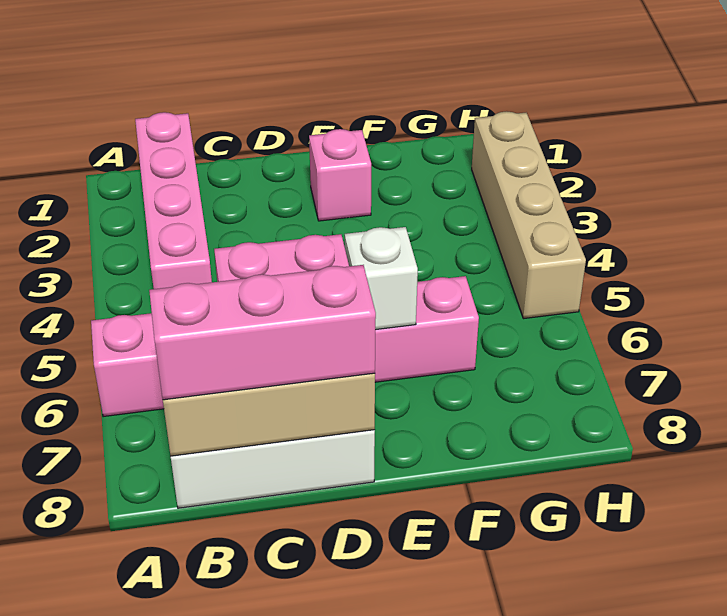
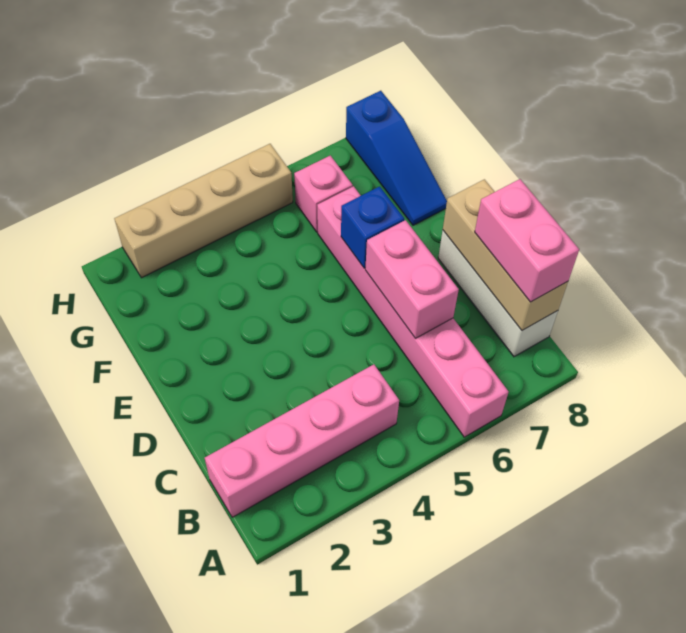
pink brick B8:D8 level 3 -> pink brick B8:C8 level 3
pink brick E2 level 1 -> pink brick G6 level 1
white brick E6 level 2 -> blue brick E6 level 2
none -> blue slope F8:H8 level 1 top H

